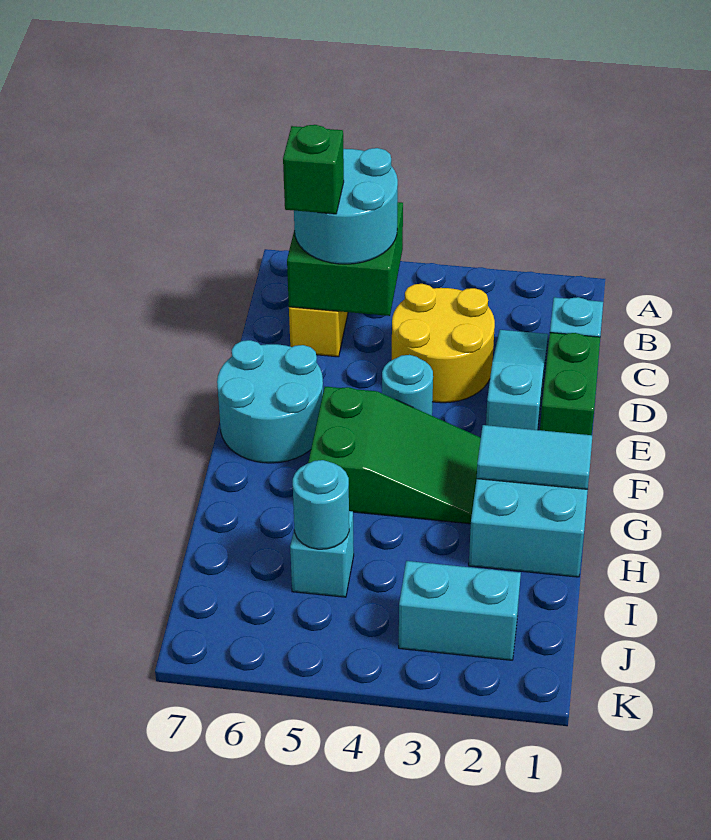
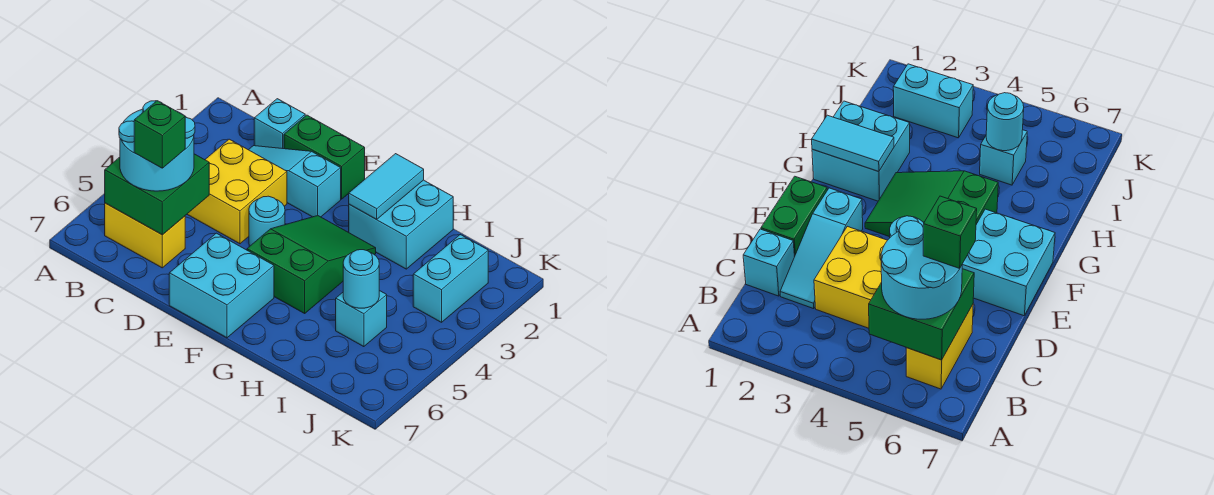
yellow round brick C3:D4 level 1 -> yellow brick C3:D4 level 1
cyan round brick E6:F7 level 1 -> cyan brick E6:F7 level 1

